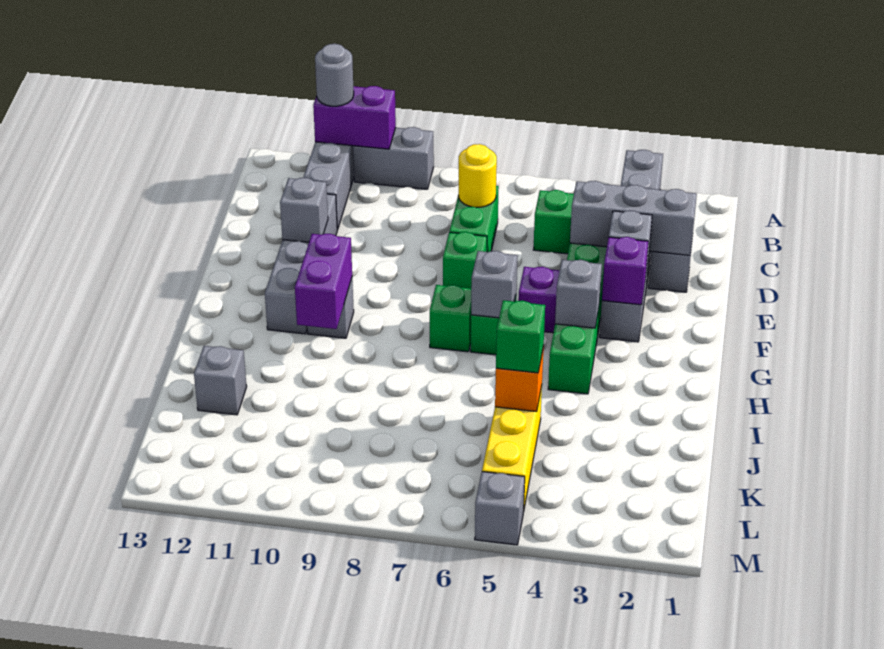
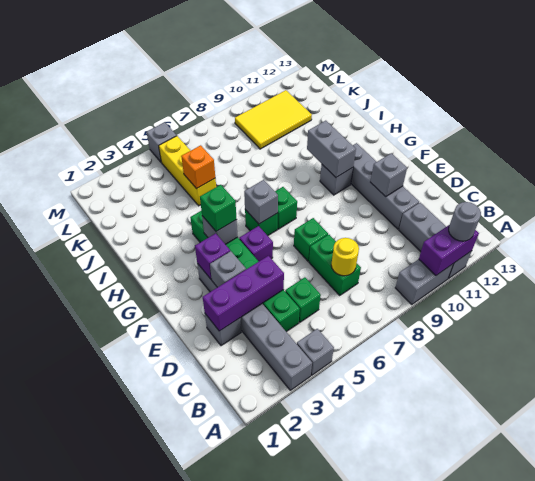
grey brick D2:D4 level 2 -> purple brick D2:D4 level 2
purple brick G10:H10 level 2 -> grey brick G10:H10 level 2
green brick J5 level 3 -> green brick G4 level 3
grey brick J12 level 1 -> grey brick A4 level 1
none -> yellow tile K9:L11 level 1

